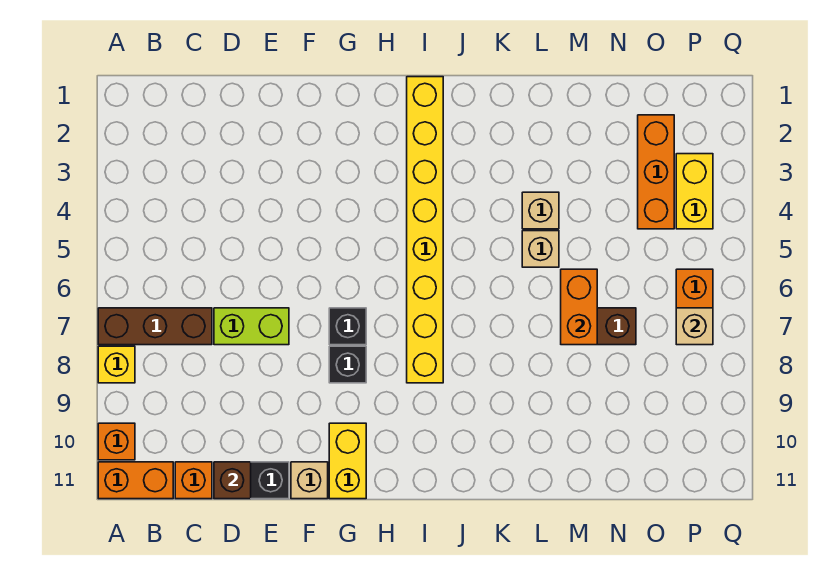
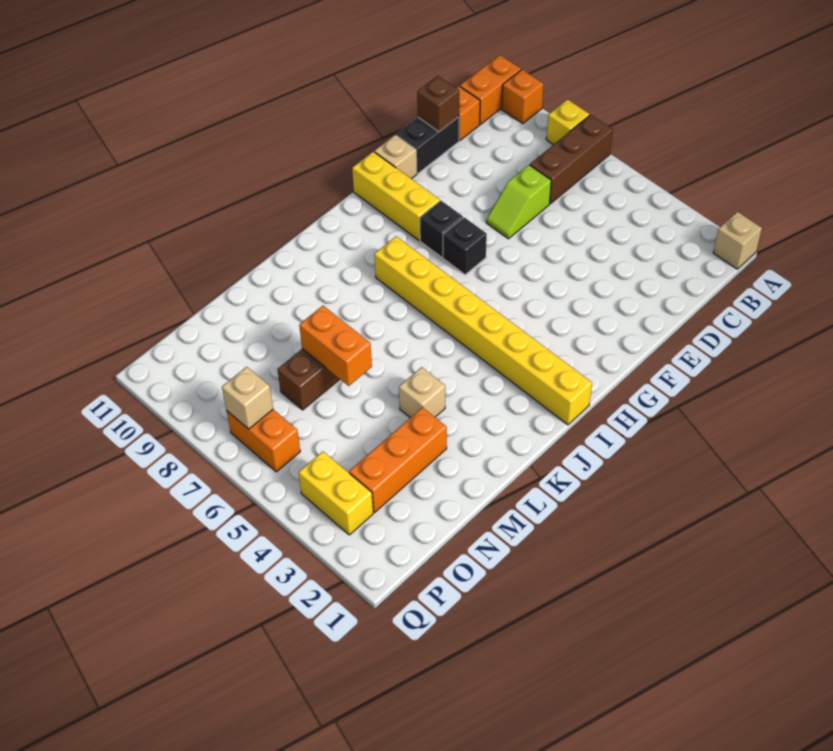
lime brick D7:E7 level 1 -> lime slope D7:E7 level 1 top D
yellow brick G10:G11 level 1 -> yellow brick G9:G11 level 1
tan brick L5 level 1 -> tan brick A1 level 1
orange brick O2:O4 level 1 -> orange brick M3:O3 level 1

